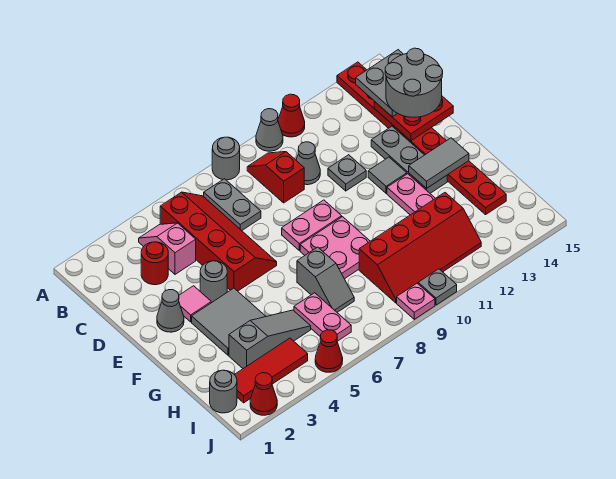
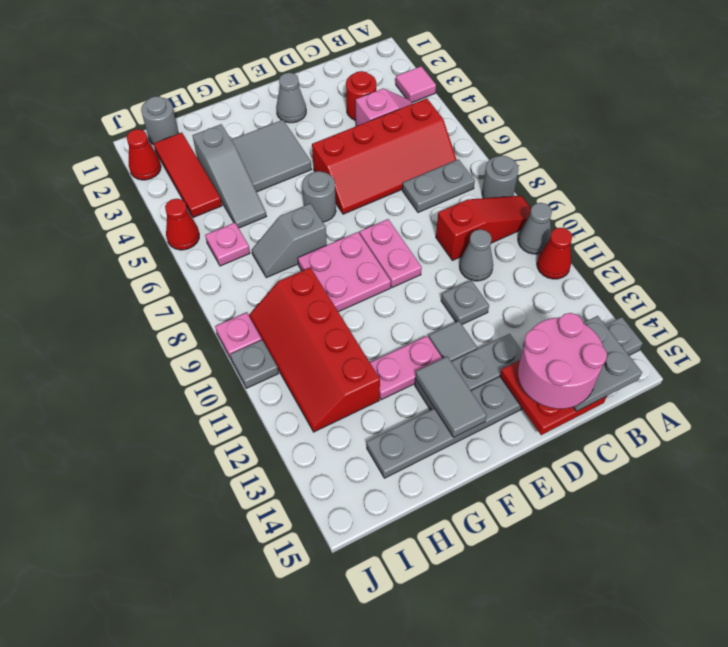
red plate A14:H14 level 1 -> grey plate A14:H14 level 1
red slope B9:C9 level 1 top C -> red slope A9:C9 level 1 top C
grey round brick C14:D15 level 4 -> pink round brick C14:D15 level 4
pink tile E3 level 1 -> pink tile A3 level 1
grey round brick E4 level 1 -> grey round brick F6 level 1
pink plate H6:I6 level 1 -> pink plate I6 level 1

